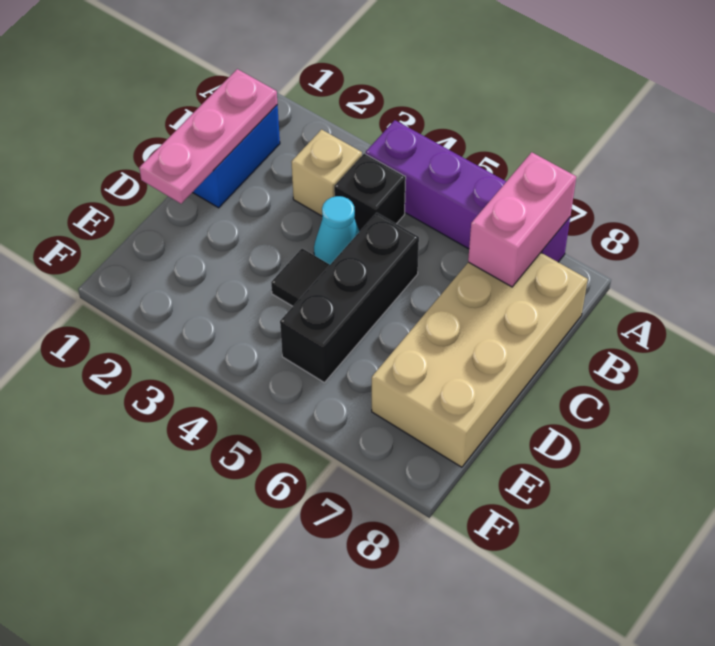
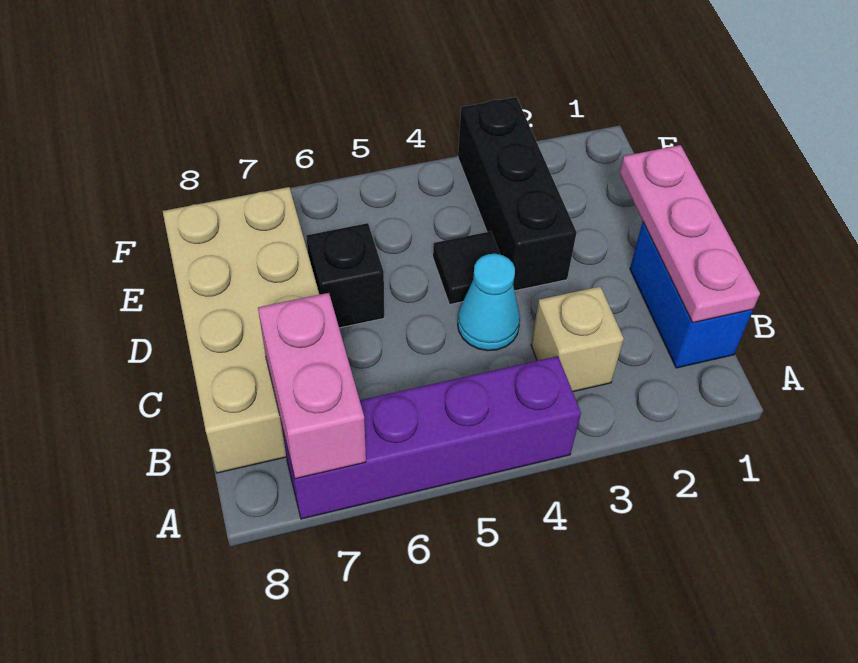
black brick B4 level 1 -> black brick D6 level 1
black brick C5:E5 level 1 -> black brick D3:F3 level 1

